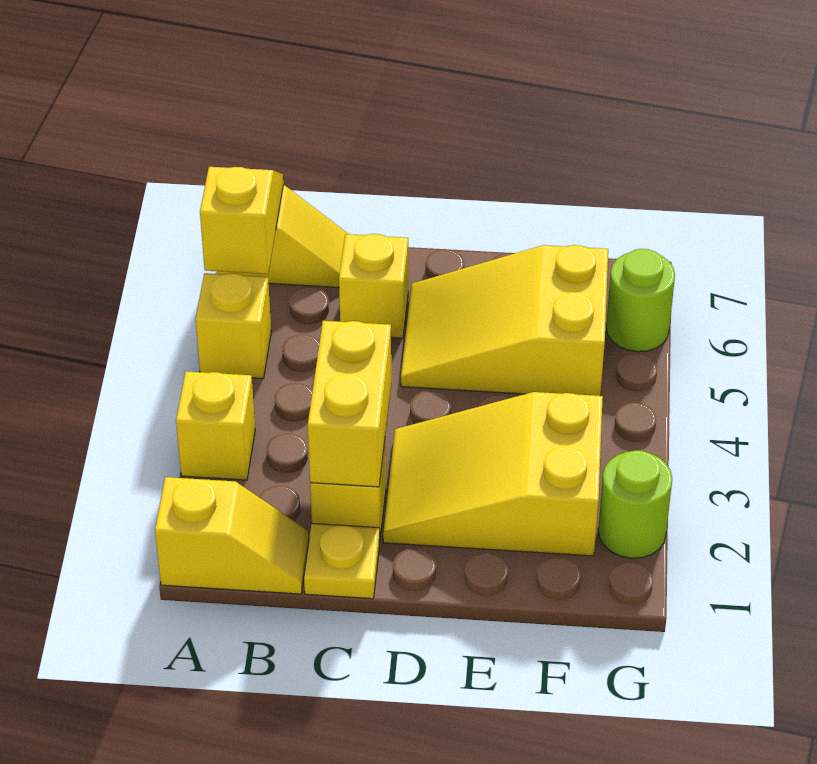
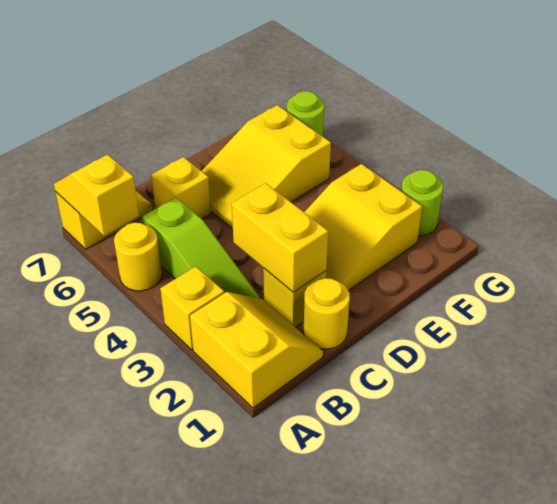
yellow slope A1:B1 level 1 top A -> yellow slope A1:B2 level 1 top A
yellow brick A5 level 1 -> yellow round brick A5 level 1
none -> lime slope B3:B5 level 1 top 5
yellow plate C1 level 1 -> yellow round brick C1 level 1

